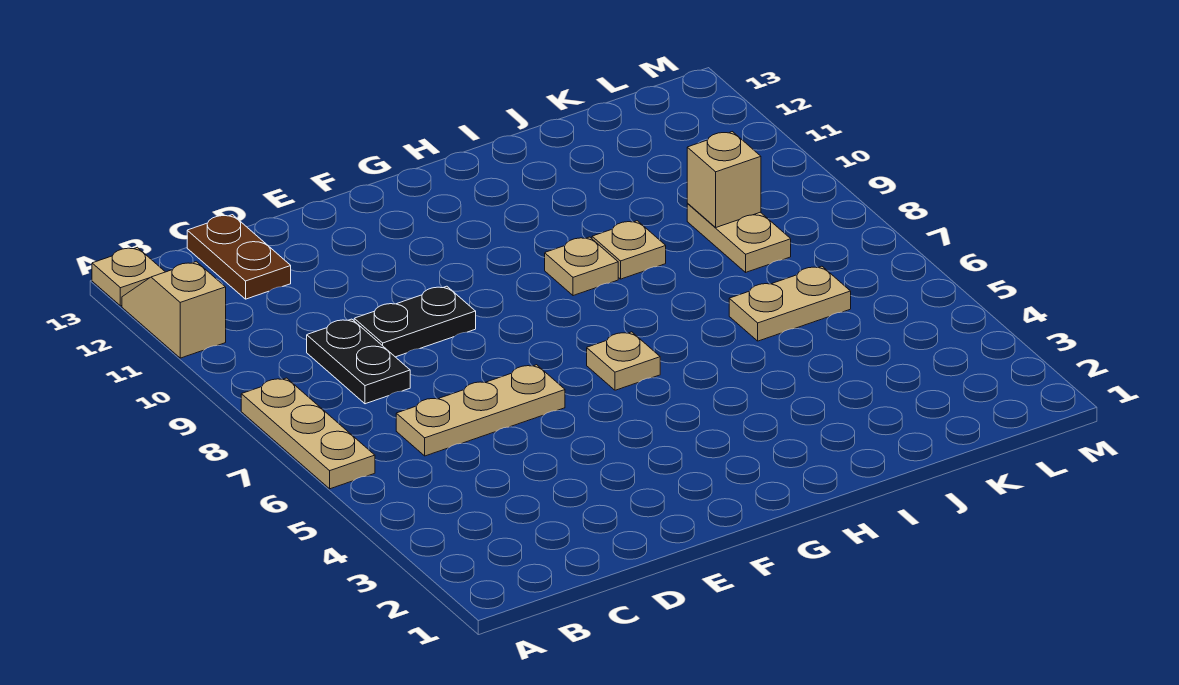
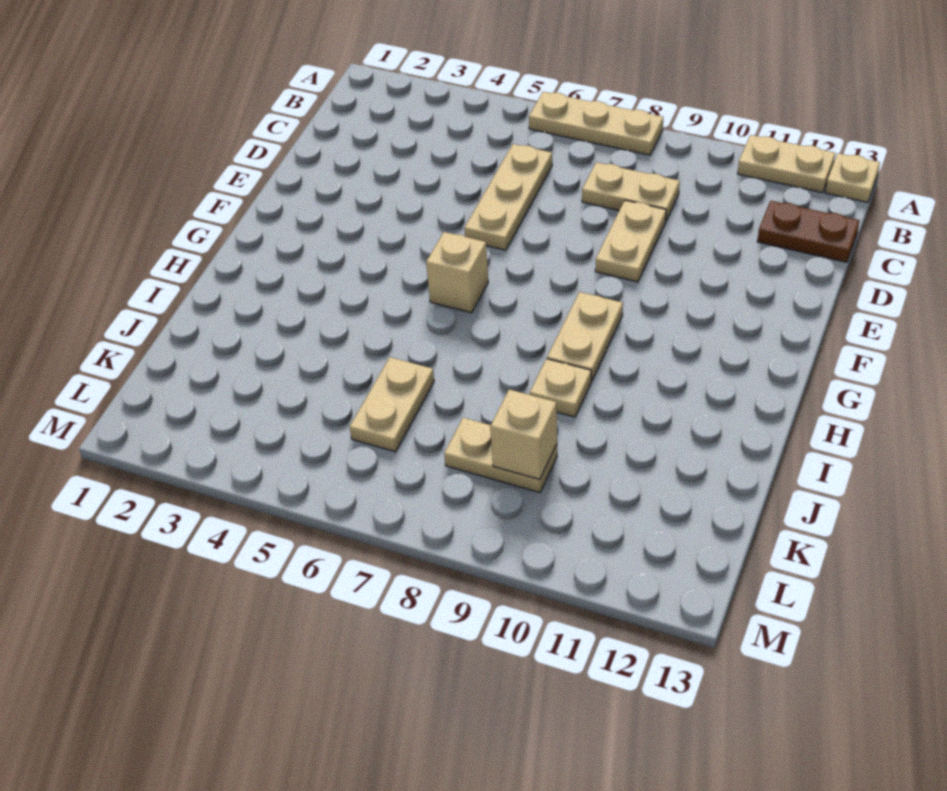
tan slope A11:A12 level 1 top 11 -> tan plate A11:A12 level 1
black plate C8:C9 level 1 -> tan plate C8:C9 level 1
black plate D9:E9 level 1 -> tan plate D9:E9 level 1
tan plate G6 level 1 -> tan brick G6 level 1
tan plate H9 level 1 -> tan plate G9:H9 level 1

